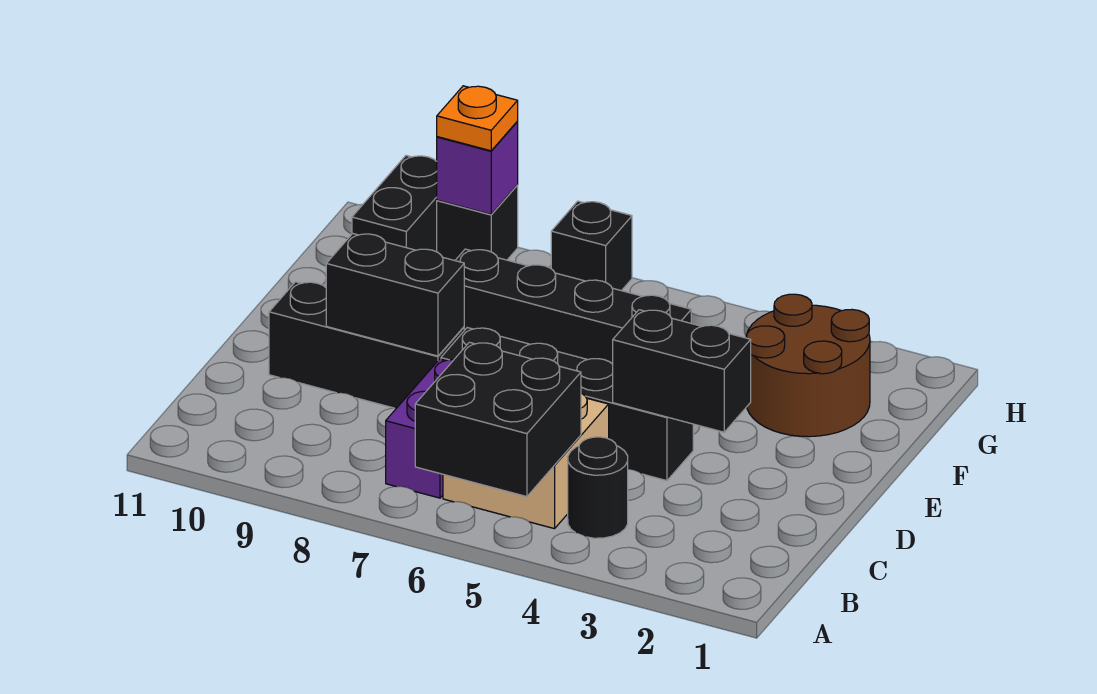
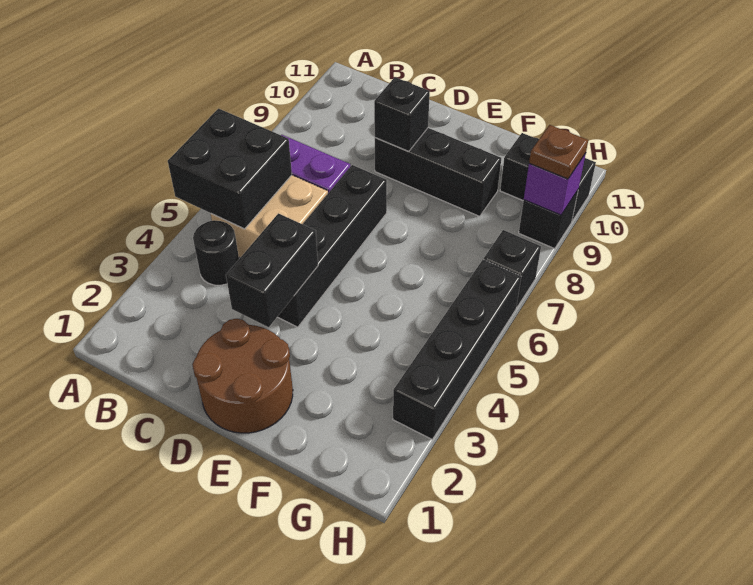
black brick D8:D10 level 1 -> black brick D9:F9 level 1
black brick D8:D9 level 2 -> black brick D9 level 2
brown round brick F2:G3 level 1 -> brown round brick D1:E2 level 1
black brick F5:F8 level 1 -> black brick H3:H6 level 1
orange plate H9 level 3 -> brown plate H9 level 3

